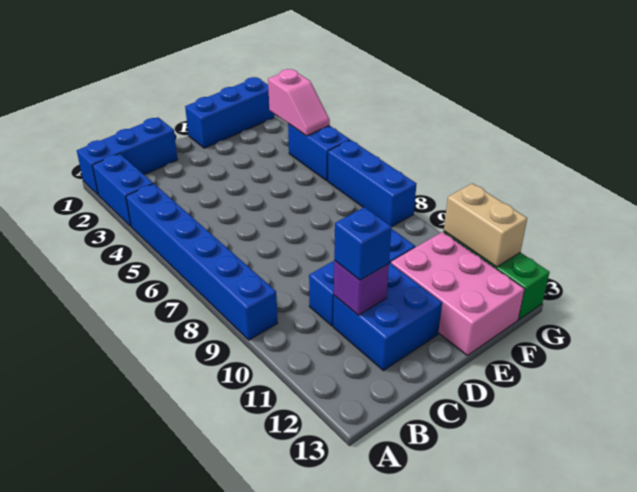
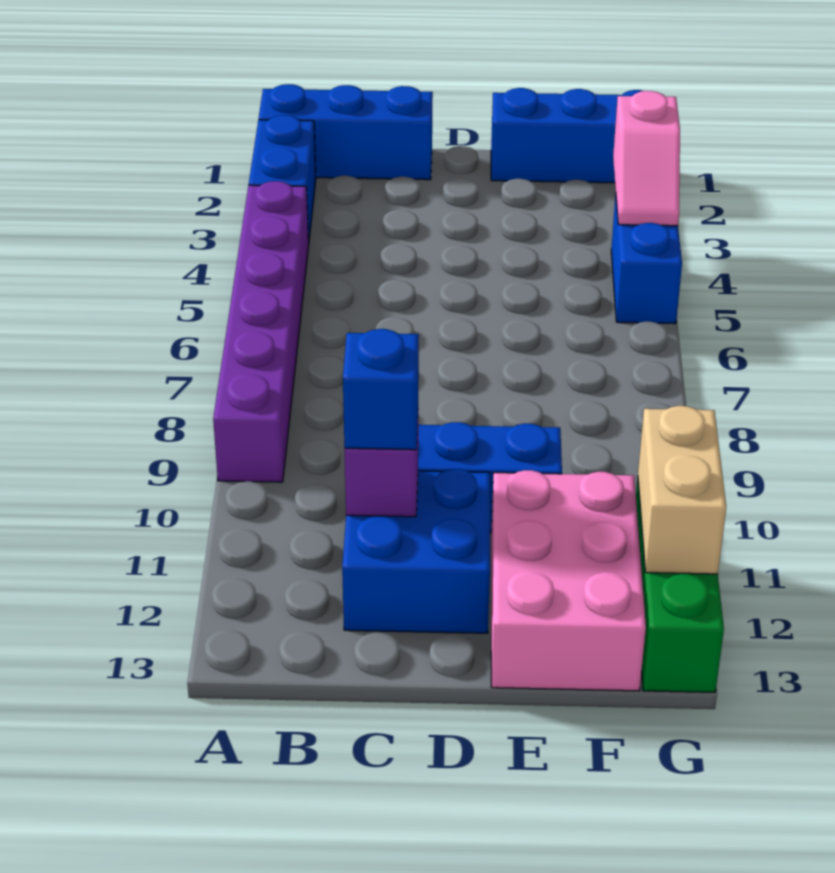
blue brick A4:A9 level 1 -> purple brick A4:A9 level 1
blue brick G6:G8 level 1 -> none

